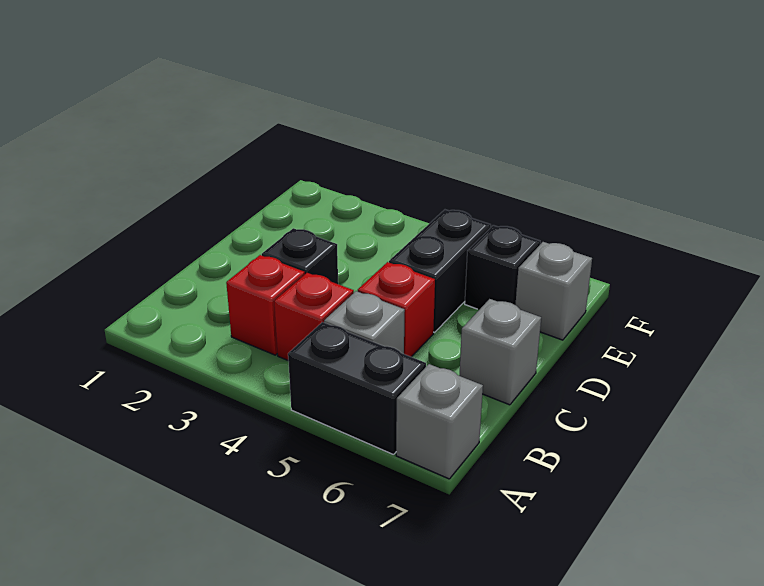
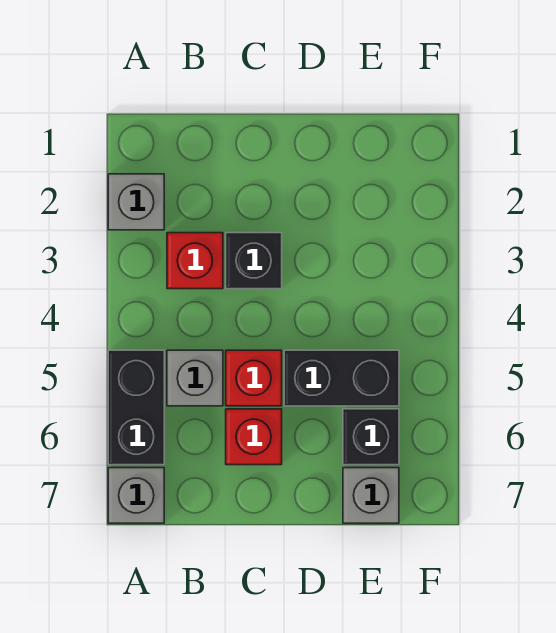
red brick B4 level 1 -> red brick C6 level 1
grey brick C7 level 1 -> grey brick A2 level 1

